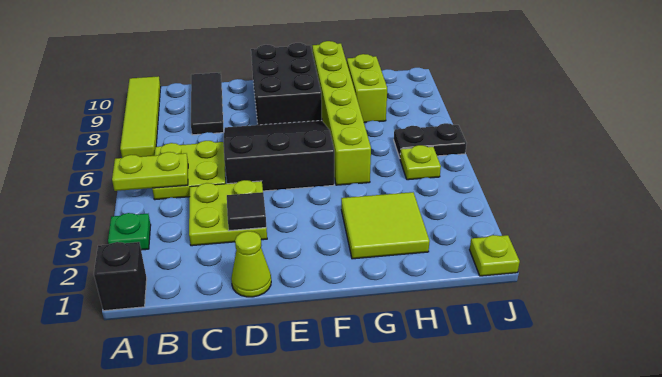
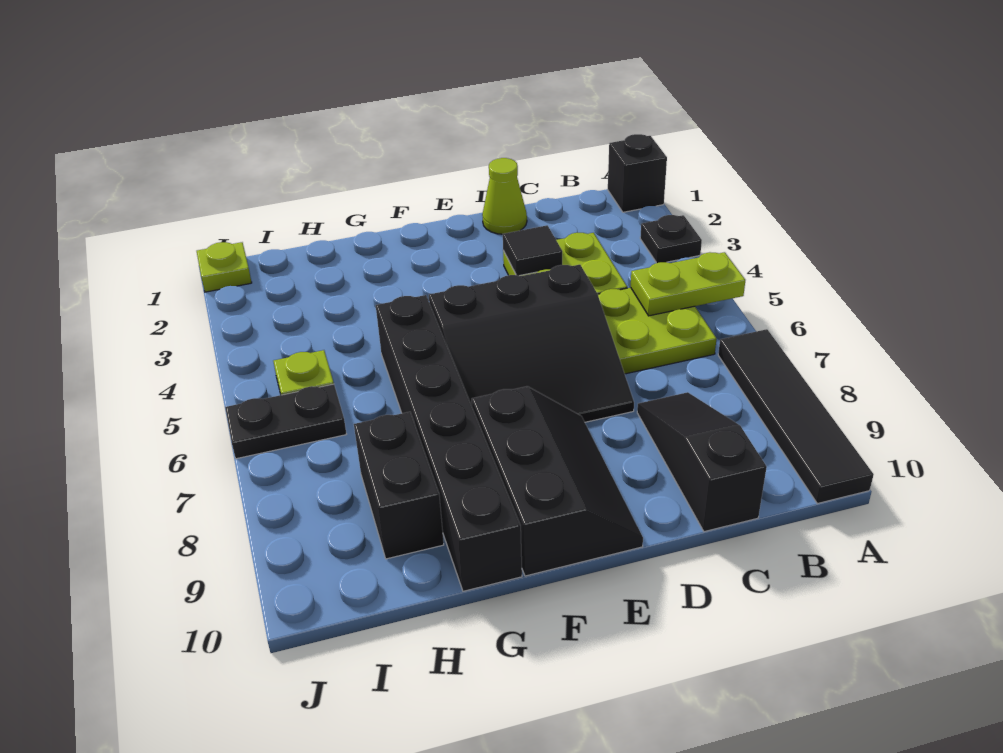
green plate A3 level 1 -> black plate A3 level 1
lime tile A7:A10 level 1 -> black tile A7:A10 level 1
black tile C8:C10 level 1 -> black slope C8:C10 level 1 top 10
black brick E8:F10 level 1 -> black slope E8:F10 level 1 top F
lime tile G2:H3 level 1 -> none
lime brick G5:G10 level 1 -> black brick G5:G10 level 1
lime brick H8:H9 level 1 -> black brick H8:H9 level 1

